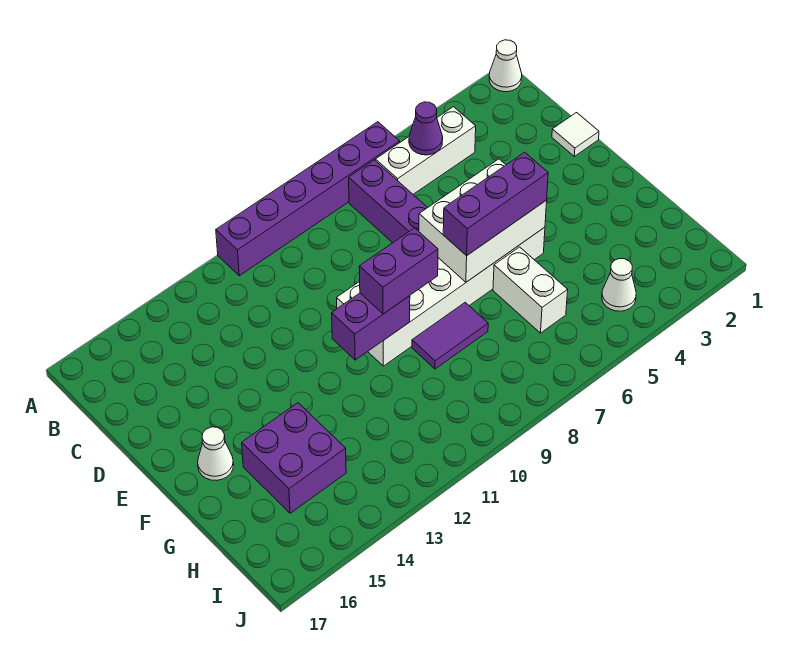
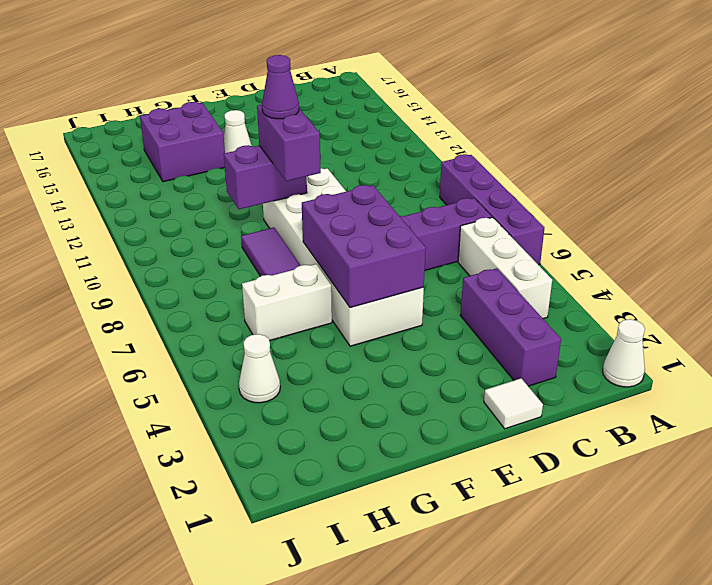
purple brick A6:A11 level 1 -> purple brick A6:A9 level 1
purple cone B5 level 2 -> purple cone F10 level 4
white brick E5:F7 level 2 -> purple brick E5:F7 level 2
purple brick F5:F7 level 3 -> purple brick C2:C4 level 1
purple brick F10:F11 level 2 -> purple brick F10:G10 level 2
white cone F16 level 1 -> white cone F14 level 1

